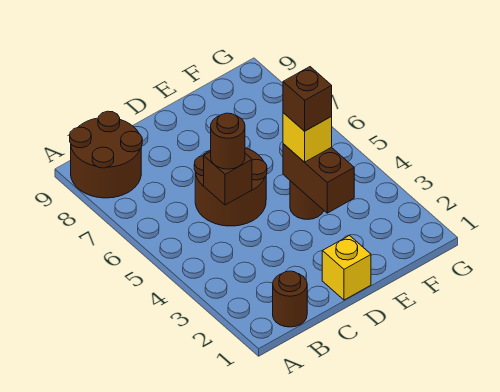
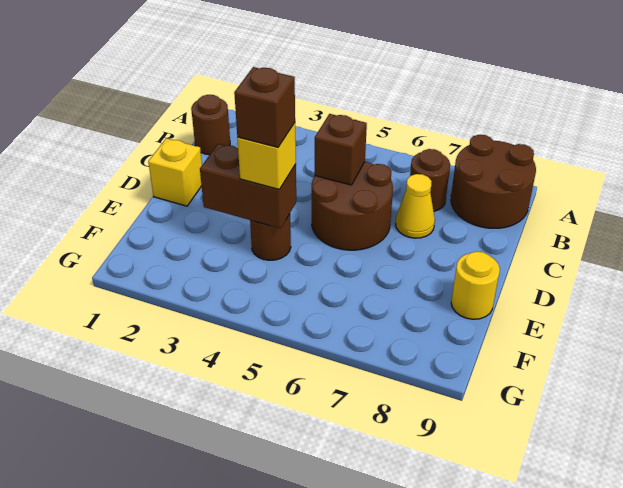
brown round brick C5 level 3 -> brown round brick B7 level 1
none -> yellow cone C7 level 1
none -> yellow round brick E9 level 1

